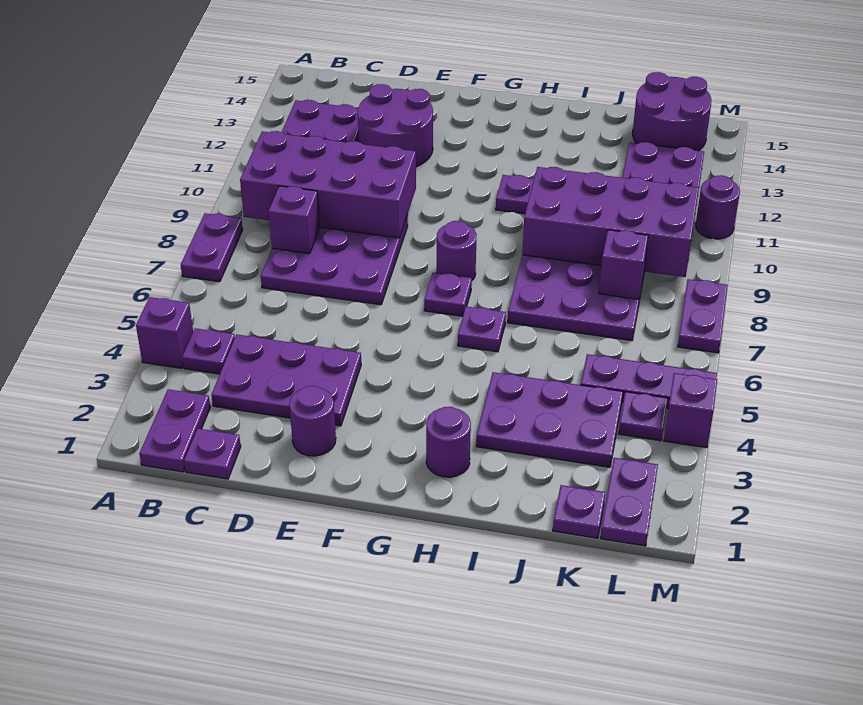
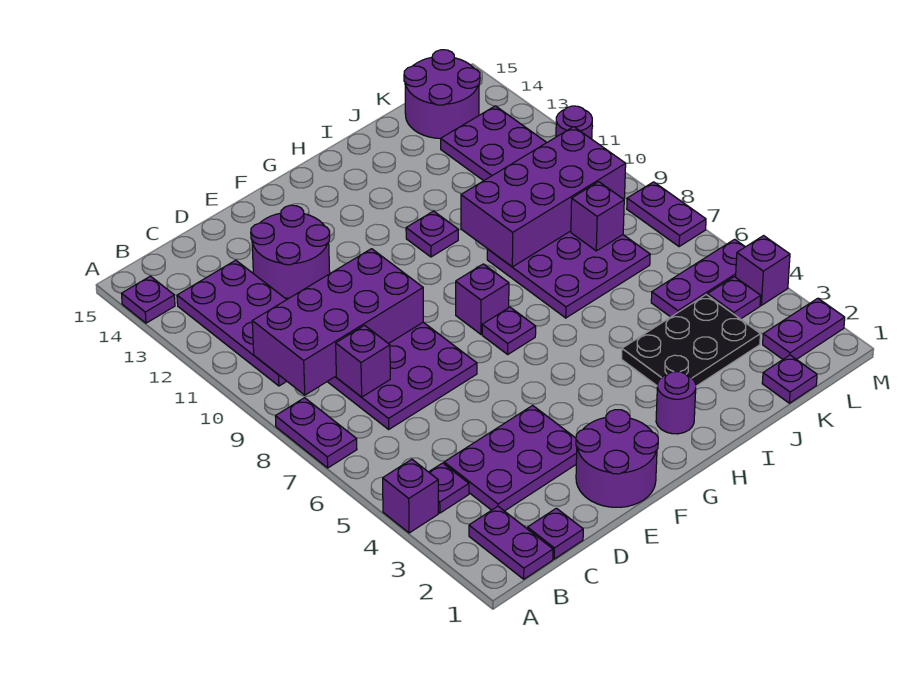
purple round brick E2 level 1 -> purple round brick E1:F2 level 1
purple round brick G8 level 1 -> purple brick G8 level 1
purple plate H6 level 1 -> purple plate A14 level 1
purple plate I3:K4 level 1 -> black plate I3:K4 level 1
purple plate L1:L2 level 1 -> purple plate L2:M2 level 1

